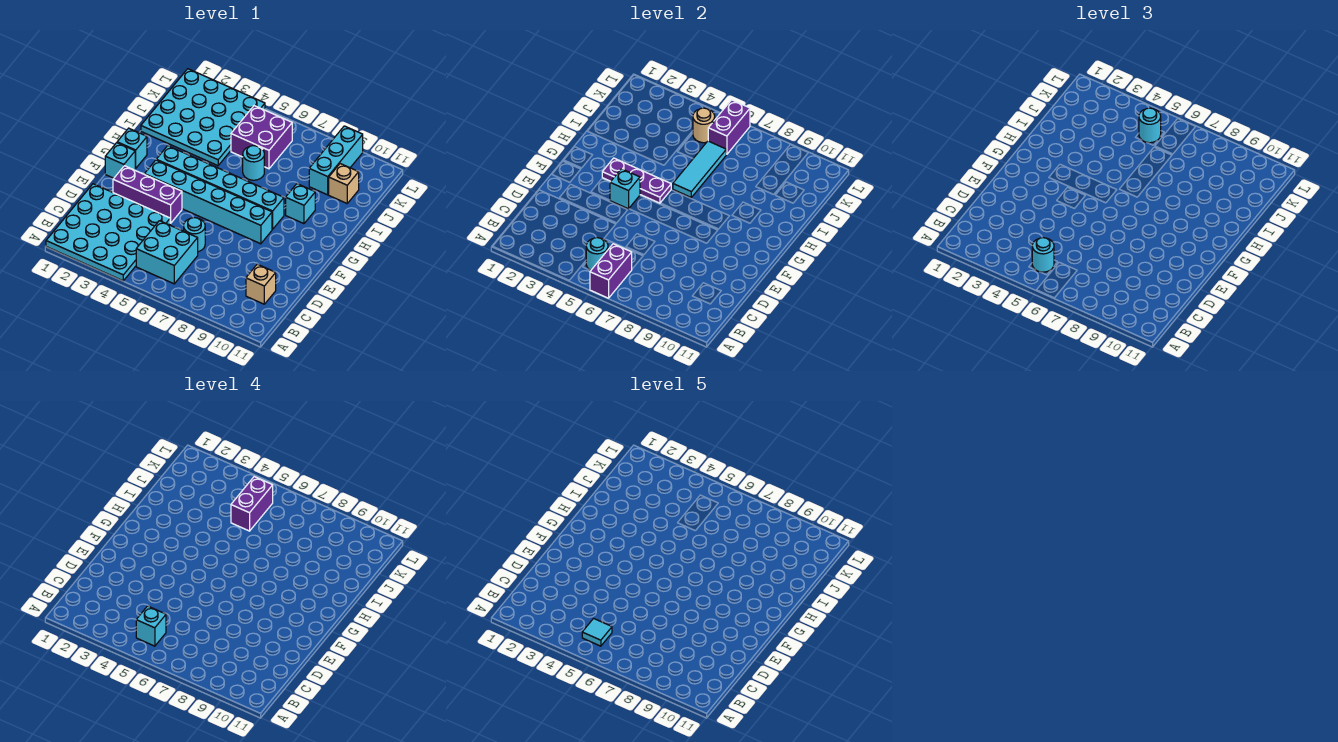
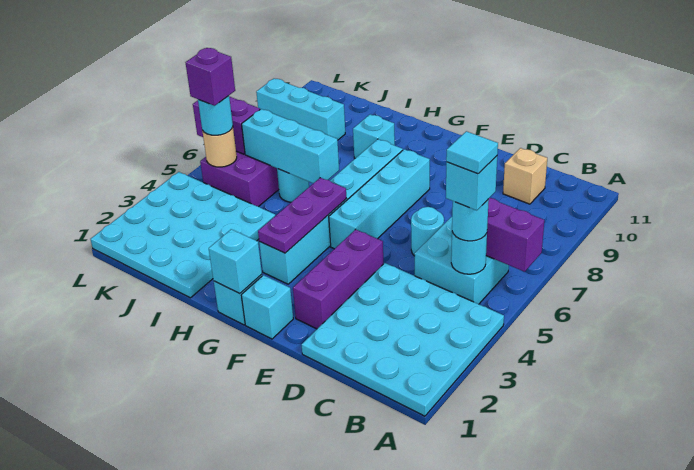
cyan brick F3:F8 level 1 -> cyan brick F5:F8 level 1
cyan brick F4 level 2 -> cyan brick G1 level 2
cyan tile H6:J6 level 2 -> cyan brick H6:J6 level 2
purple brick J5:K5 level 4 -> purple brick K5 level 4
tan brick J10 level 1 -> none

